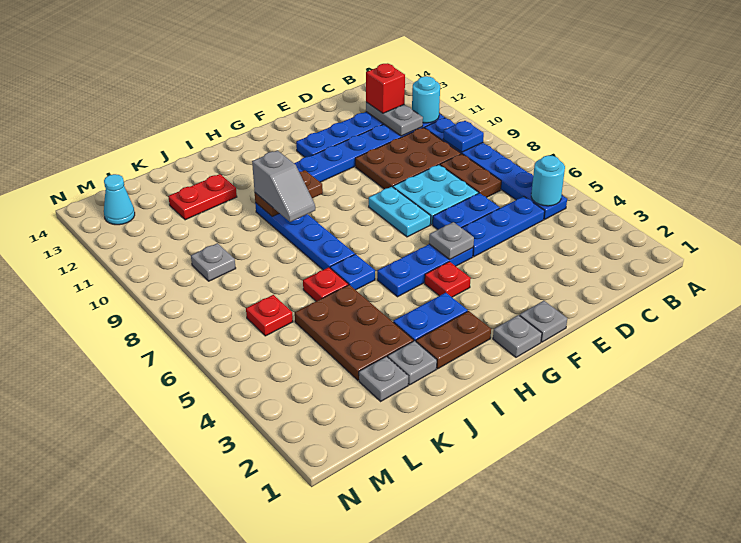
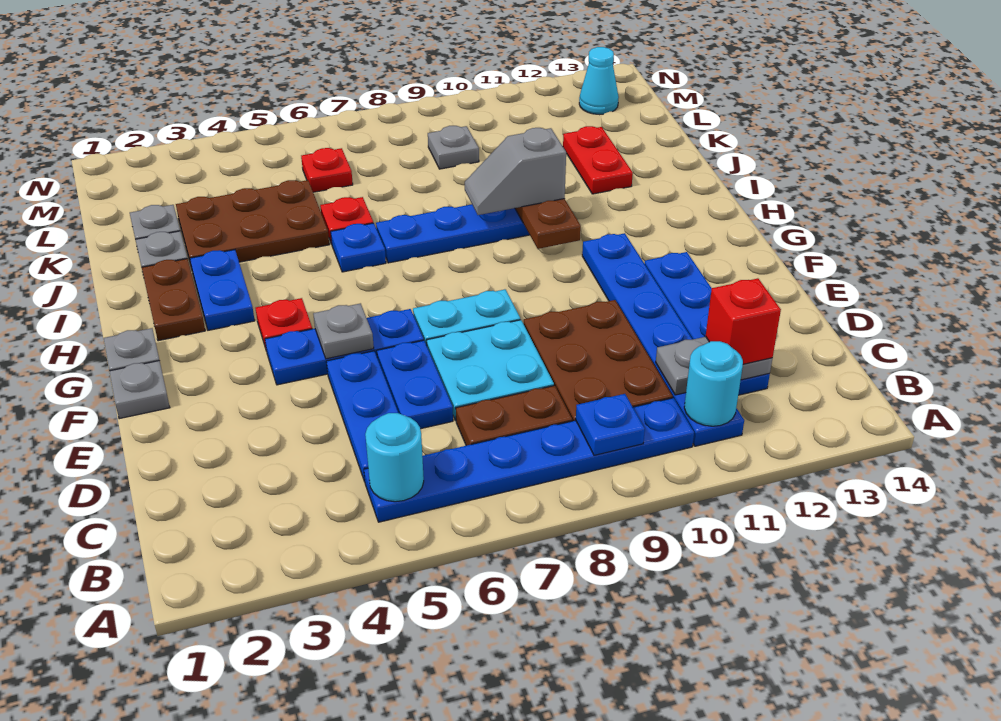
blue plate F5:H5 level 1 -> blue plate F4:F6 level 1

